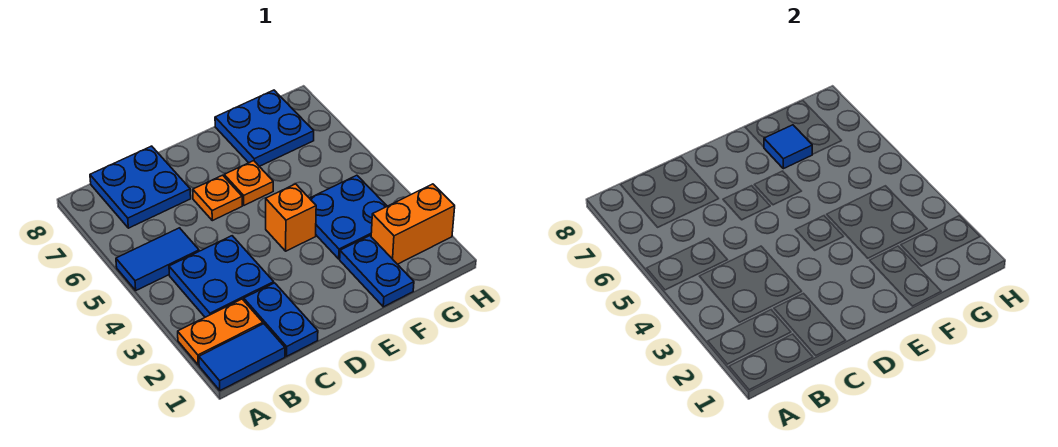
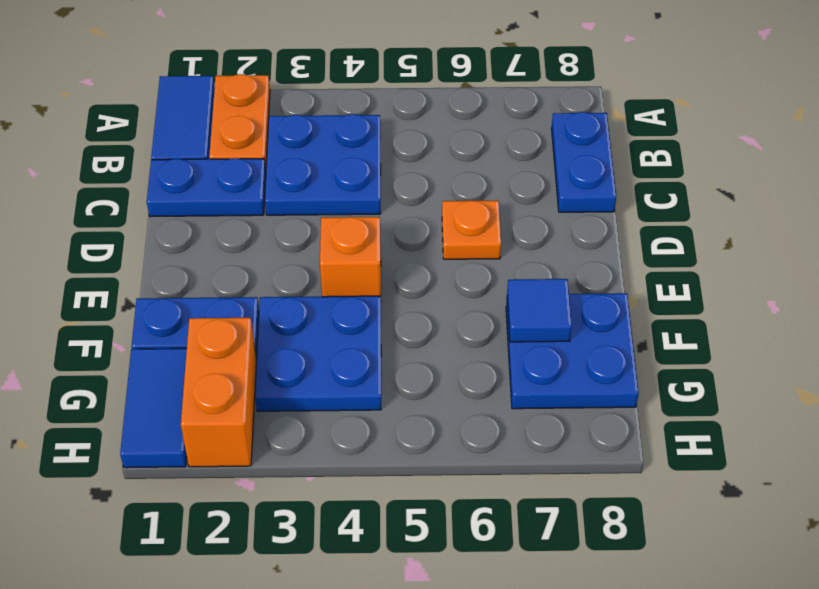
blue tile A5:B5 level 1 -> blue tile G1:H1 level 1
blue plate B7:C8 level 1 -> blue plate B8:C8 level 1
orange plate E6 level 1 -> none

